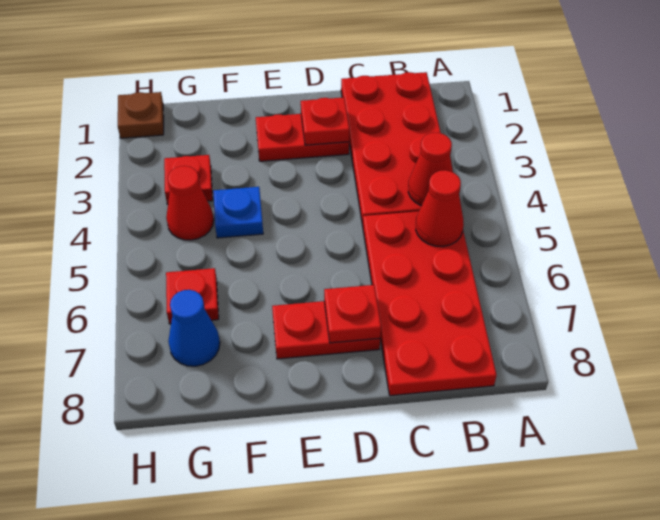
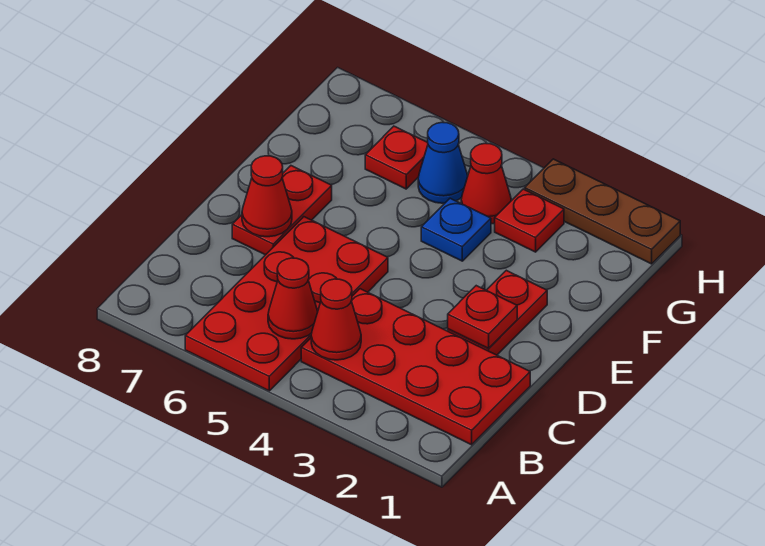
red plate B5:C8 level 1 -> red plate A5:D6 level 1
red plate D7 level 2 -> red cone D7 level 2
blue cone G7 level 1 -> blue cone G5 level 1
brown plate H1 level 1 -> brown plate H1:H3 level 1

